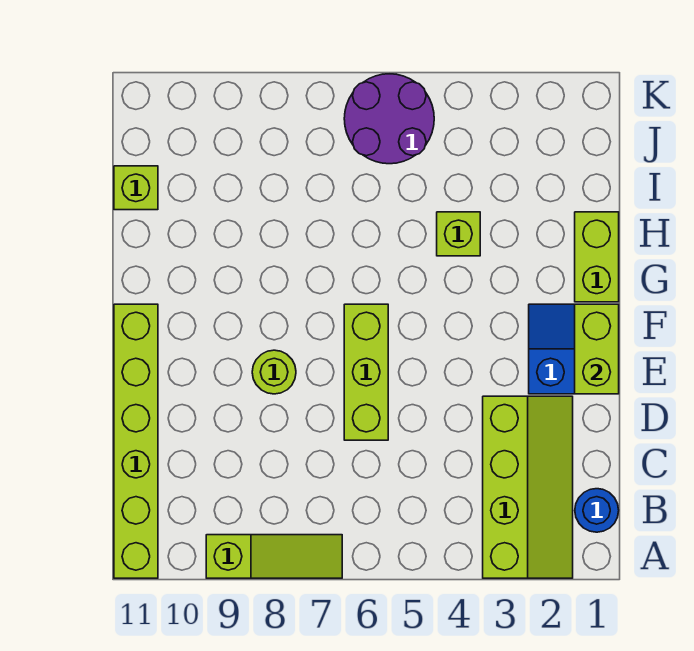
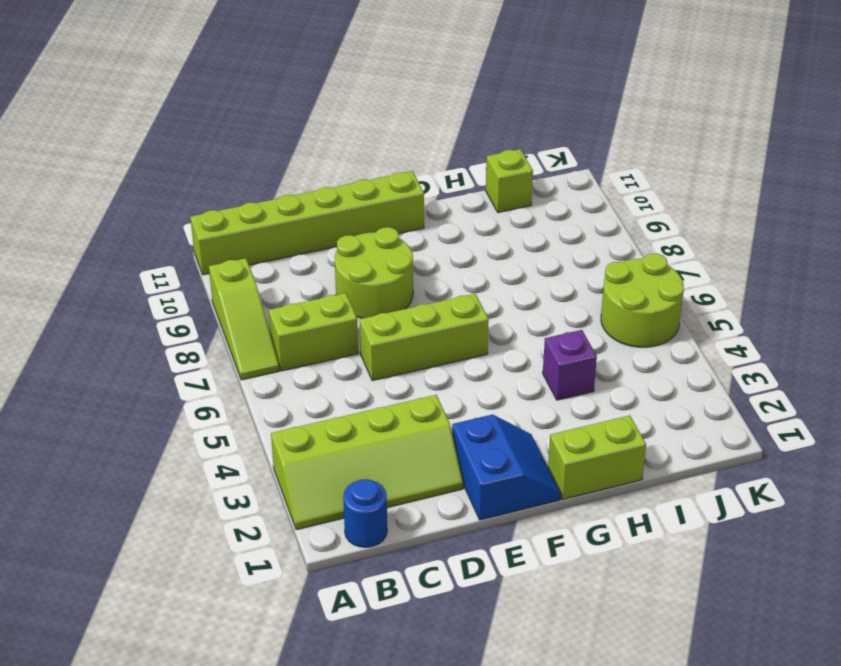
lime brick E1:F1 level 2 -> lime brick B7:C7 level 1
lime round brick E8 level 1 -> lime round brick D8:E9 level 1
lime brick H4 level 1 -> purple brick H4 level 1
purple round brick J5:K6 level 1 -> lime round brick J5:K6 level 1

